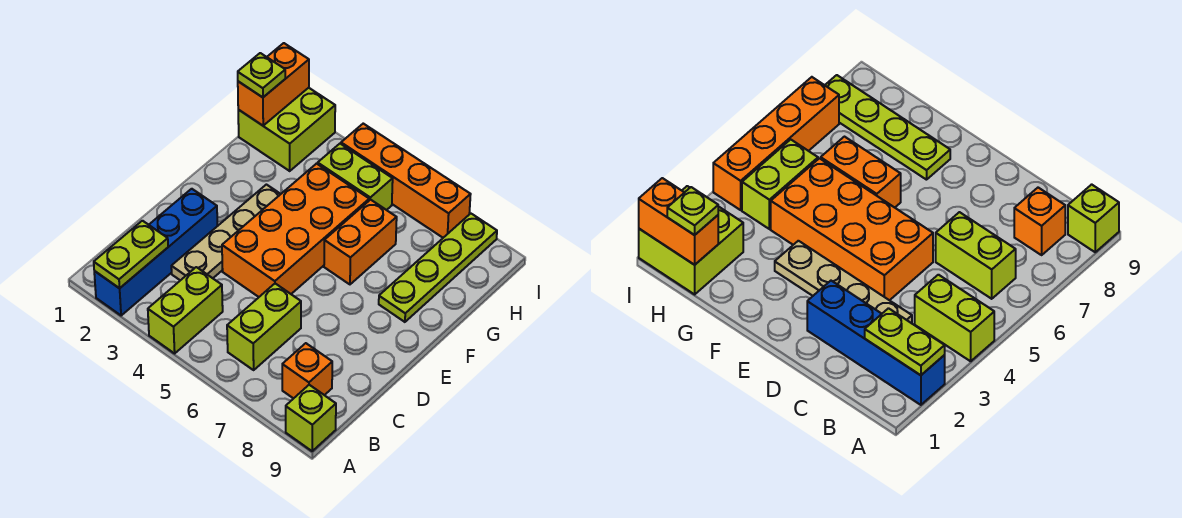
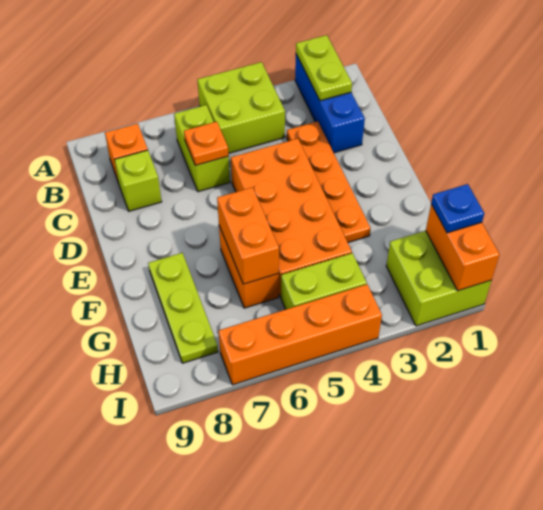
blue brick A2:D2 level 1 -> blue brick A2:C2 level 1
lime brick A4:B4 level 1 -> lime brick A4:B5 level 1
lime brick A9 level 1 -> lime brick C8 level 1
tan plate C3:F3 level 1 -> orange plate C3:F3 level 1
none -> orange plate C6 level 2
none -> orange brick F6:G6 level 2
lime plate F8:I8 level 1 -> lime plate F8:H8 level 1
lime plate H1 level 3 -> blue plate H1 level 3

